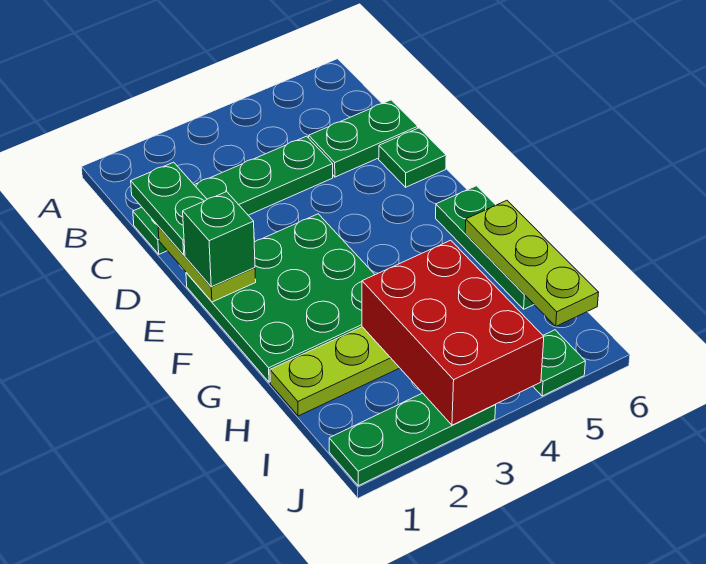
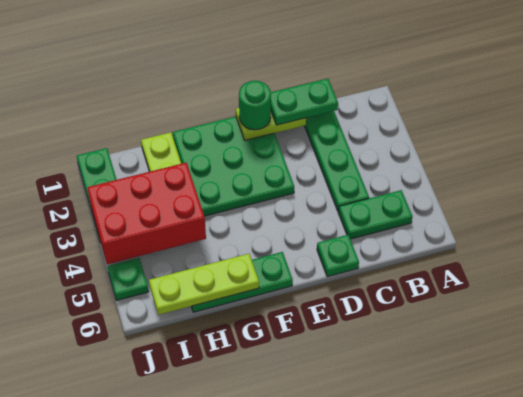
green plate C5:C6 level 1 -> green plate B5:C5 level 1
green brick E1 level 3 -> green round brick E1 level 3

